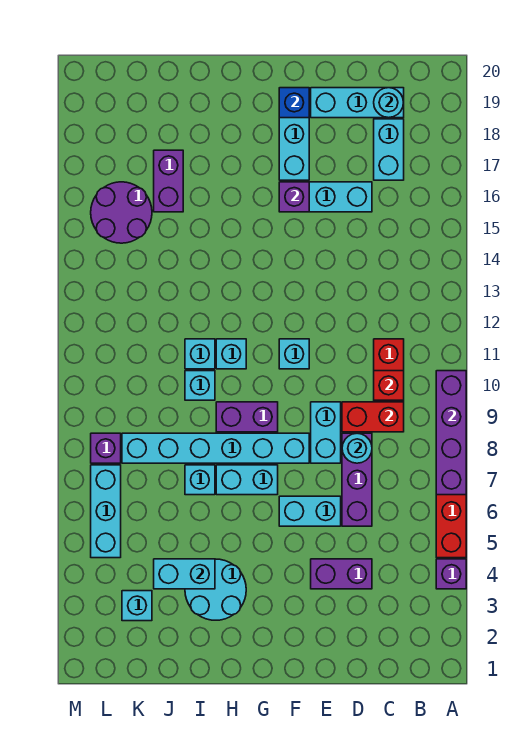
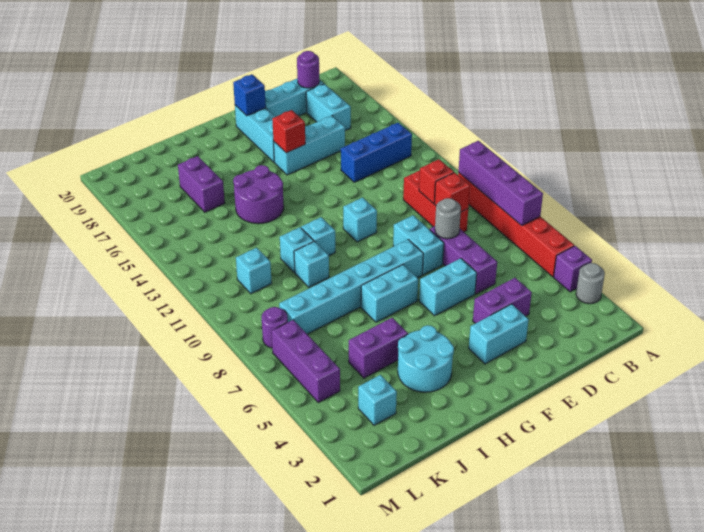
none -> grey round brick A3 level 1
none -> blue brick B14:D14 level 1
red brick C9:D9 level 2 -> red brick C9 level 2
cyan round brick C19 level 2 -> purple round brick C19 level 2
cyan round brick D8 level 2 -> grey round brick D8 level 2
purple brick F16 level 2 -> red brick F16 level 2
purple brick G9:H9 level 1 -> purple brick I5:J5 level 1
cyan brick I4:J4 level 2 -> cyan brick E3:F3 level 1
cyan brick I7 level 1 -> cyan brick K11 level 1
purple round brick K15:L16 level 1 -> purple round brick H14:I15 level 1
cyan brick L5:L7 level 1 -> purple brick L5:L7 level 1
purple brick L8 level 1 -> purple round brick L8 level 1

